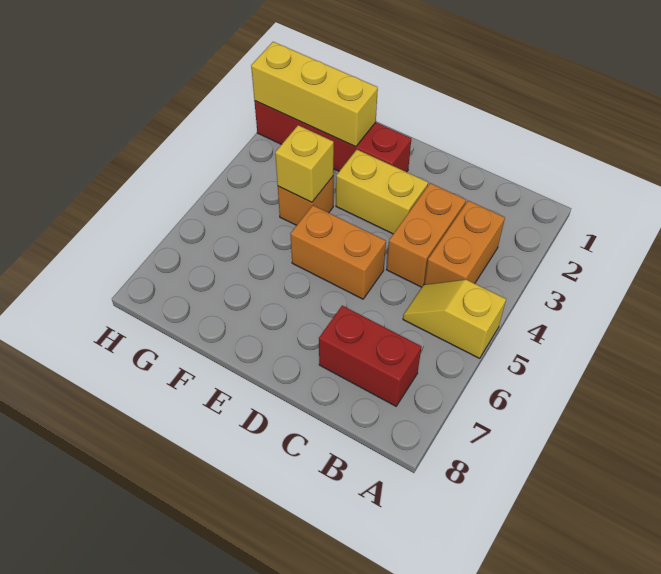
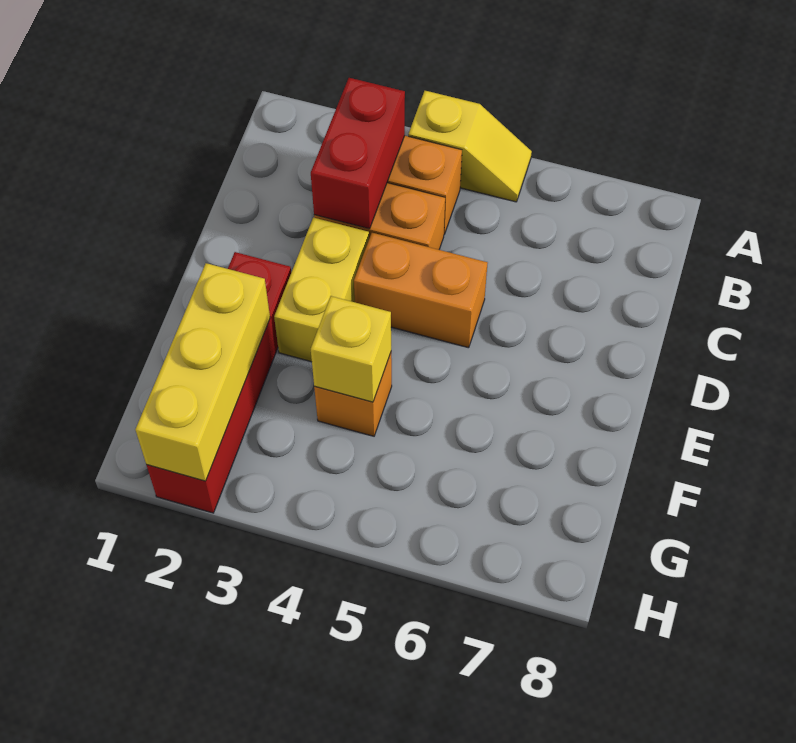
yellow slope A5:B5 level 1 top A -> yellow slope A4:A5 level 1 top 4
red brick B7:C7 level 1 -> red brick B3:C3 level 2
orange brick D5:E5 level 1 -> orange brick D4:D5 level 1

